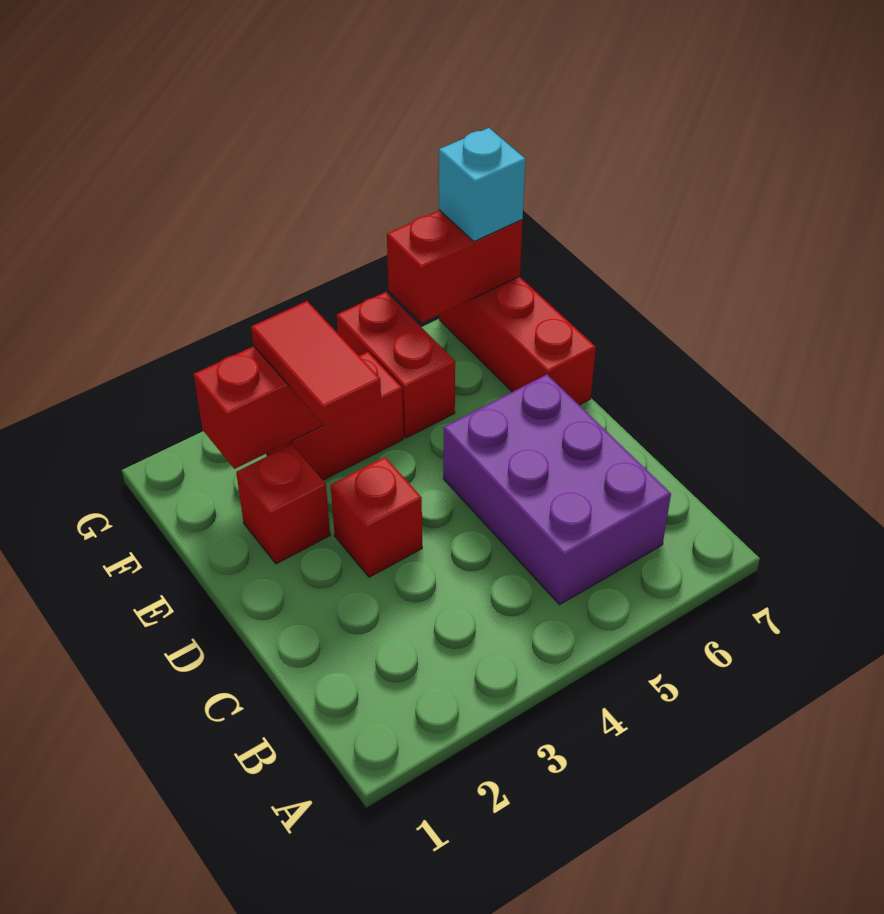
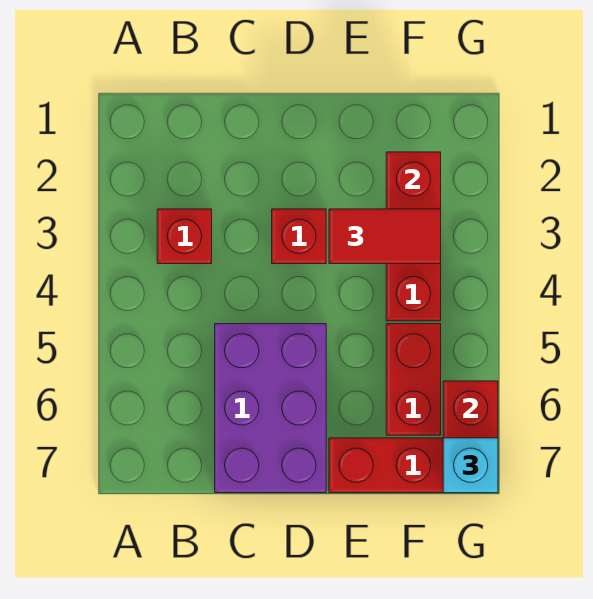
purple brick B5:D6 level 1 -> purple brick C5:D7 level 1
red brick E2 level 1 -> red brick B3 level 1
red brick F5:G5 level 1 -> red brick F5:F6 level 1

